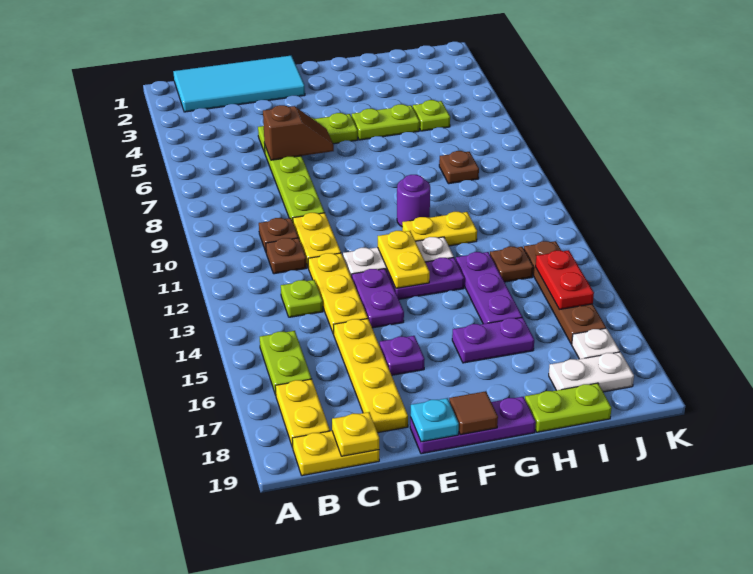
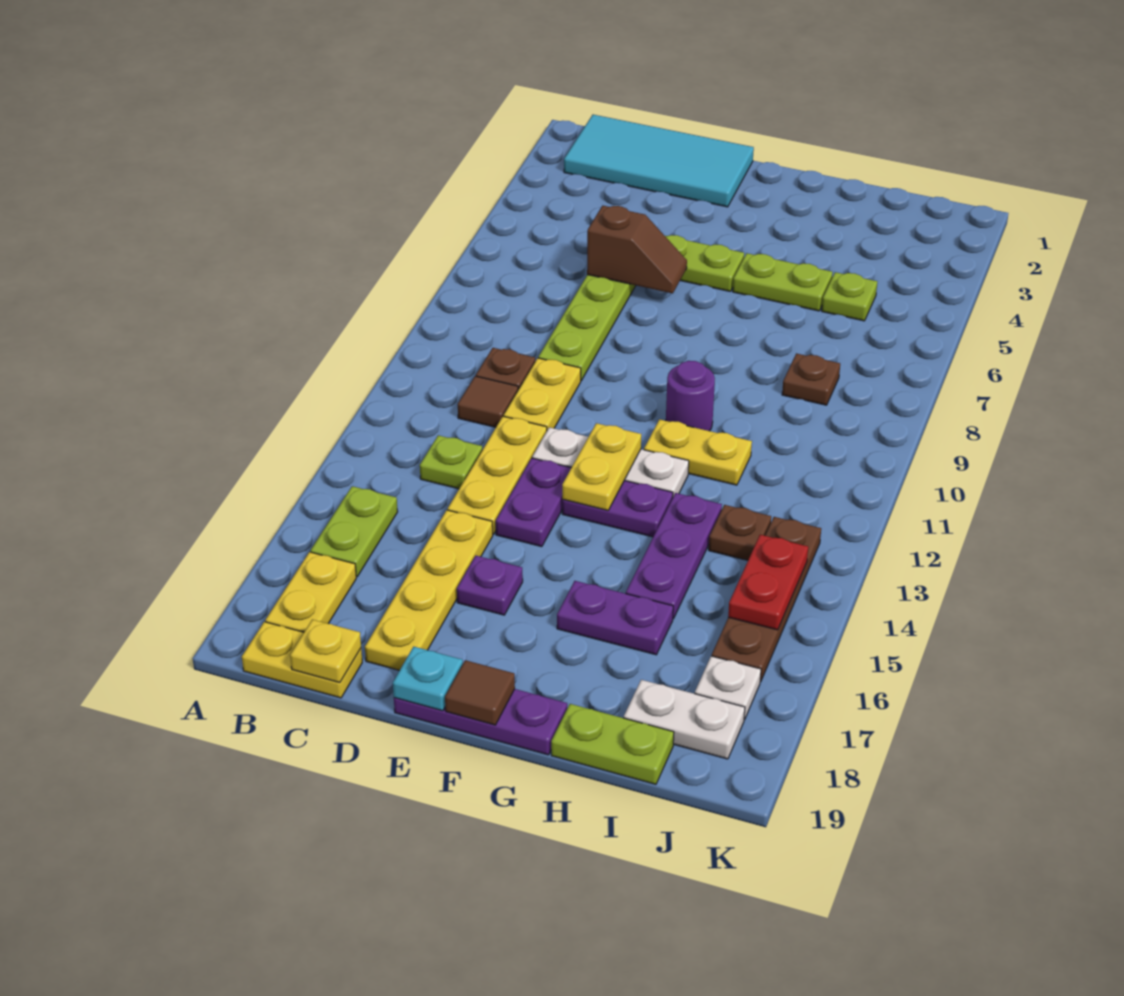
brown plate C11 level 1 -> brown tile C11 level 1

